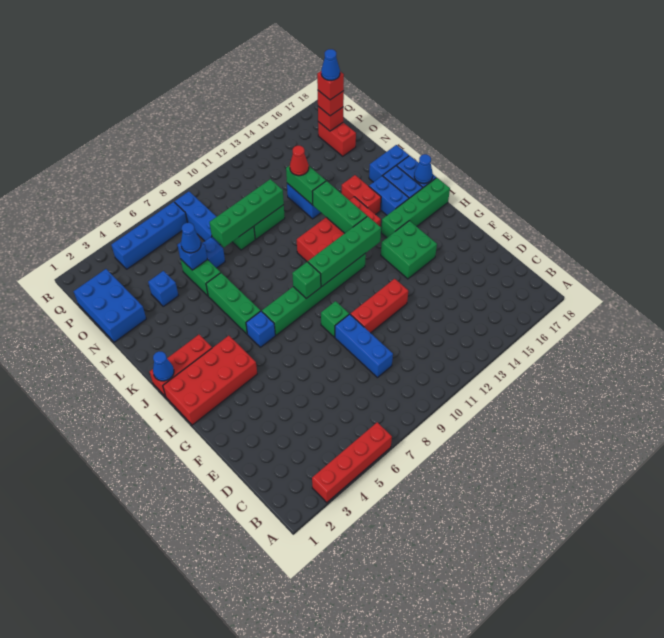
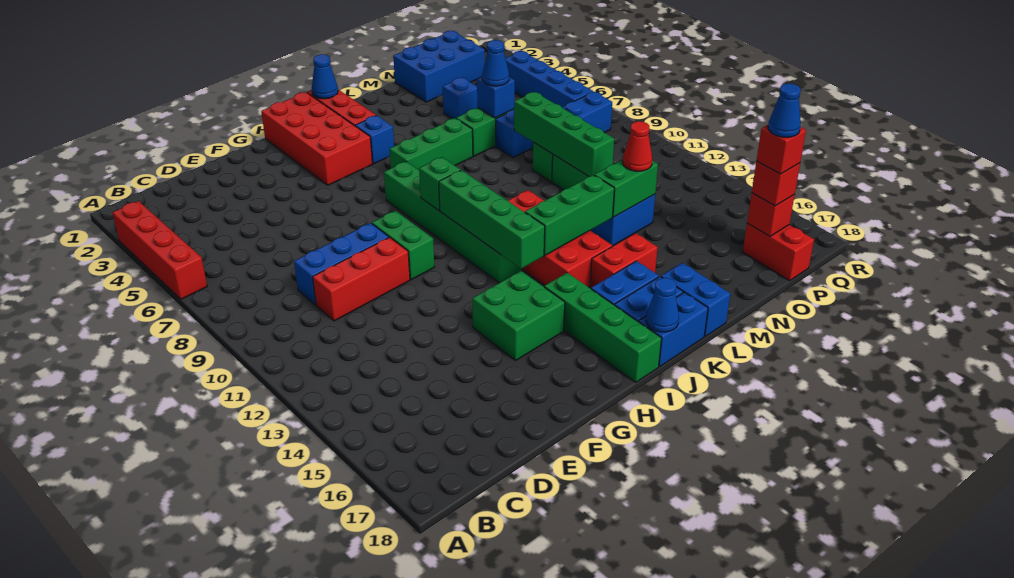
red brick F10:F12 level 1 -> red brick D10:F10 level 1
green brick G9 level 1 -> green brick G9:G10 level 1
blue brick I6 level 1 -> blue brick J4 level 1
red brick O17:P17 level 1 -> red brick P17:P18 level 1

